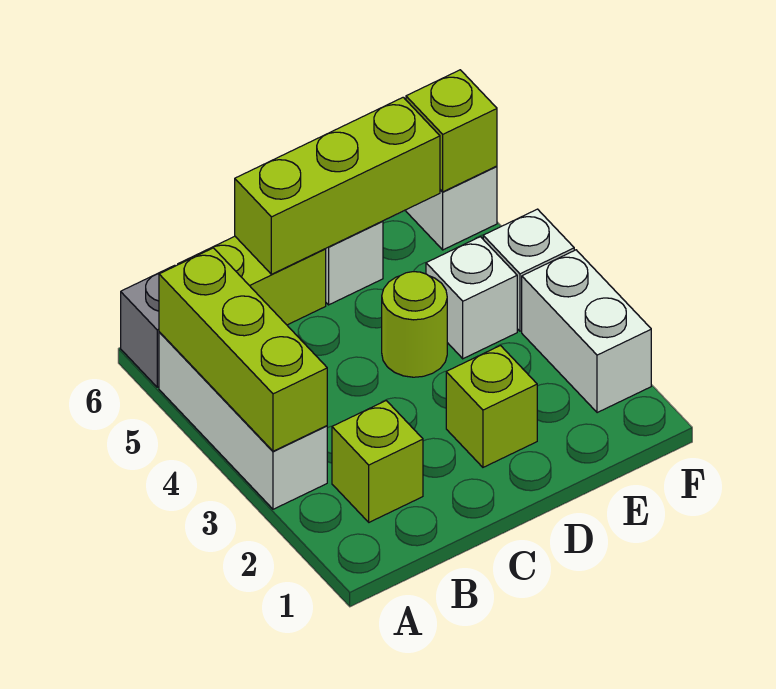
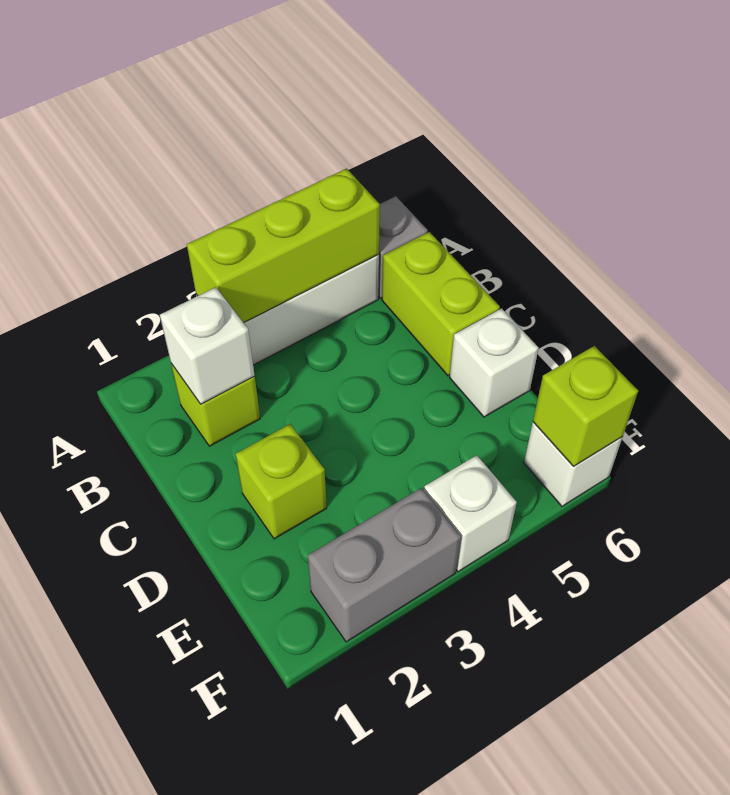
lime brick C6:E6 level 2 -> none
lime round brick D4 level 1 -> none
white brick E4 level 1 -> white brick B2 level 2
white brick F2:F3 level 1 -> grey brick F2:F3 level 1

